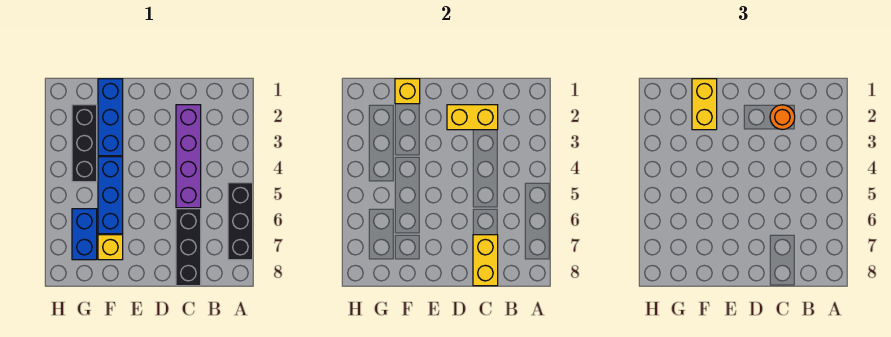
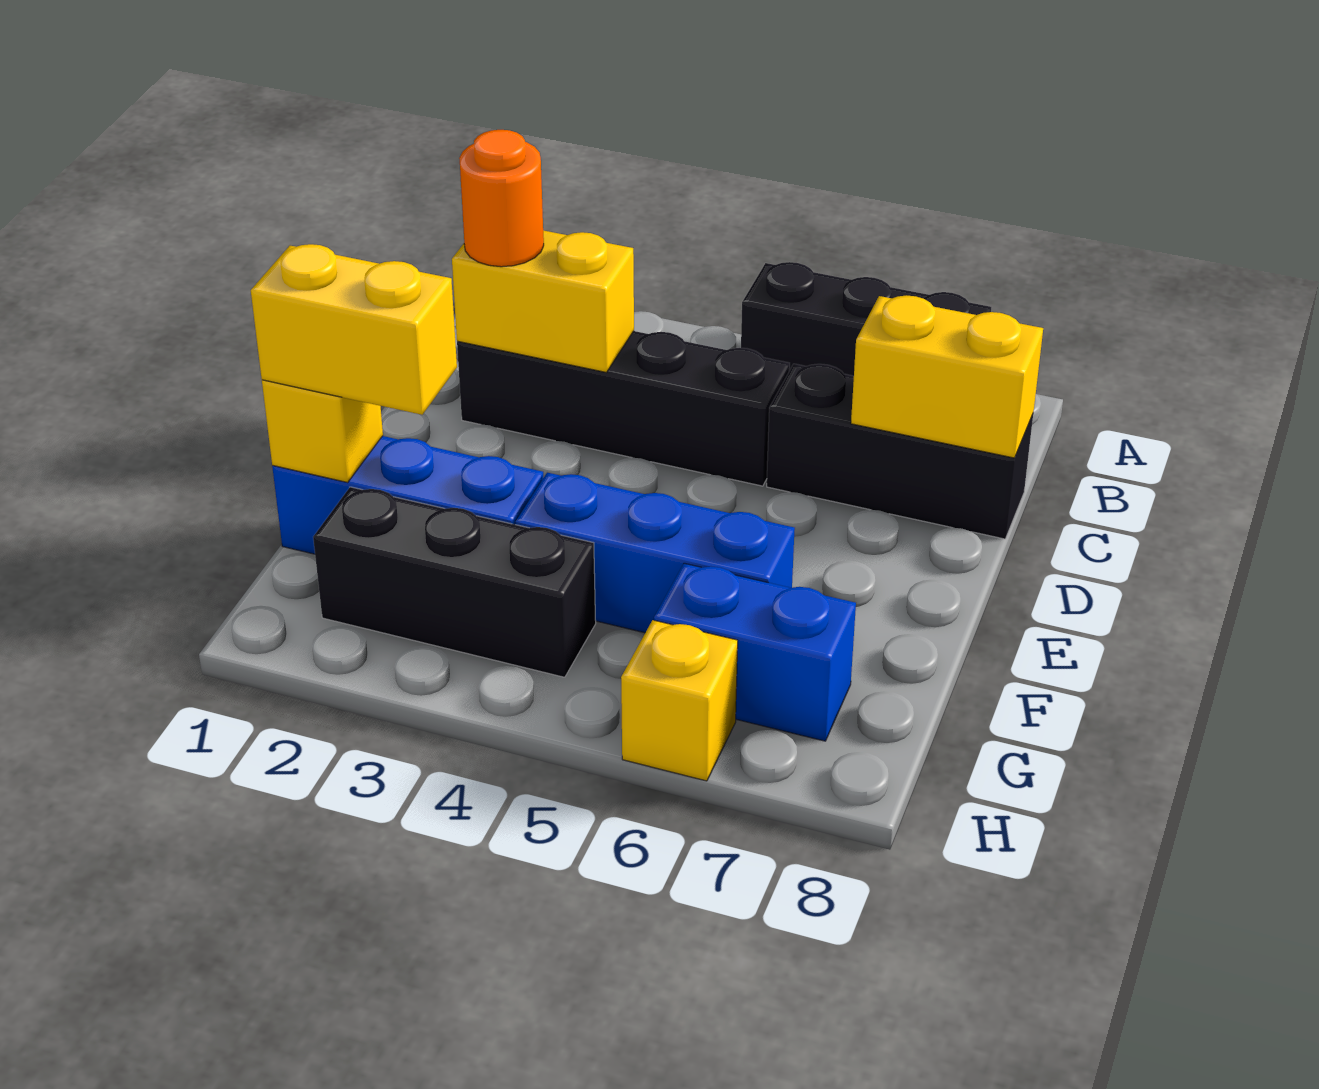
purple brick C2:C5 level 1 -> black brick C2:C5 level 1
yellow brick C2:D2 level 2 -> yellow brick C2:C3 level 2
yellow brick F7 level 1 -> yellow brick H6 level 1

